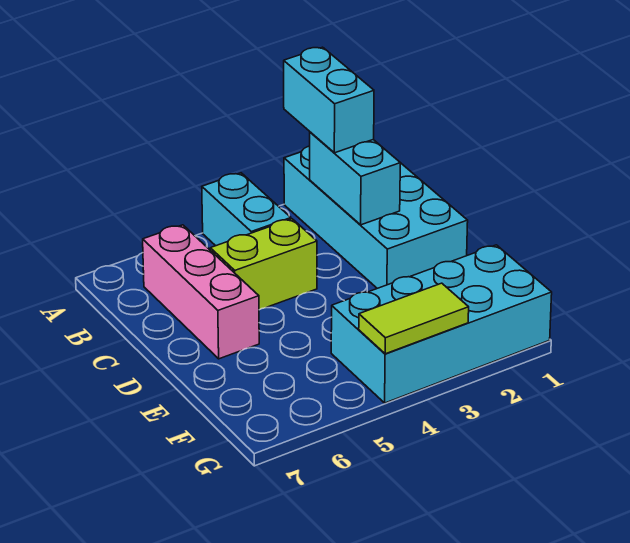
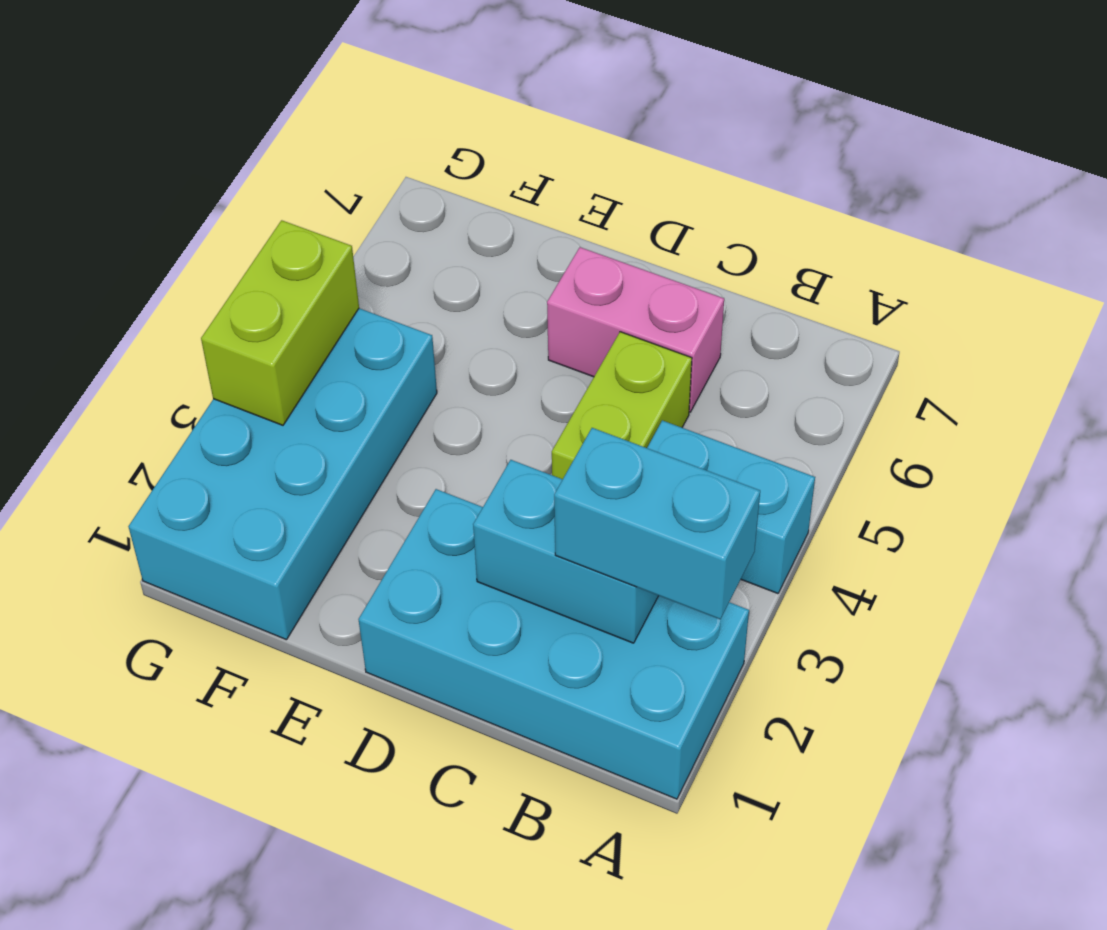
pink brick B6:D6 level 1 -> pink brick C6:D6 level 1
lime tile G3:G4 level 2 -> lime brick G3:G4 level 2

